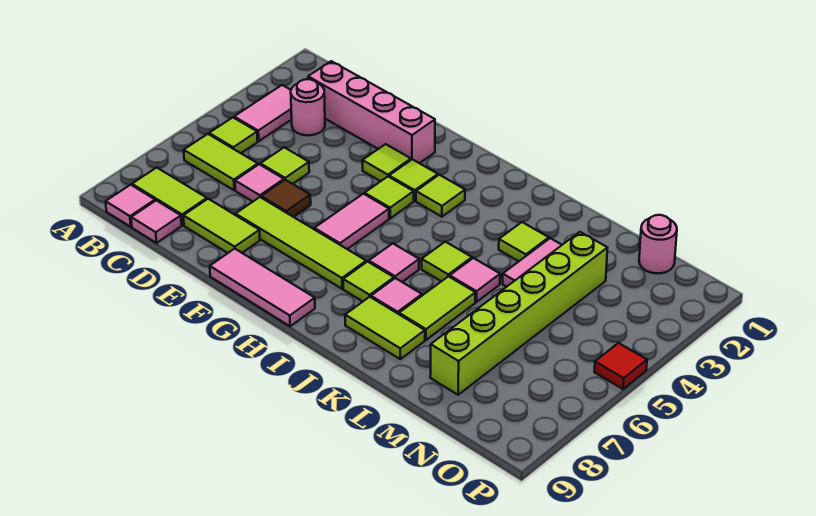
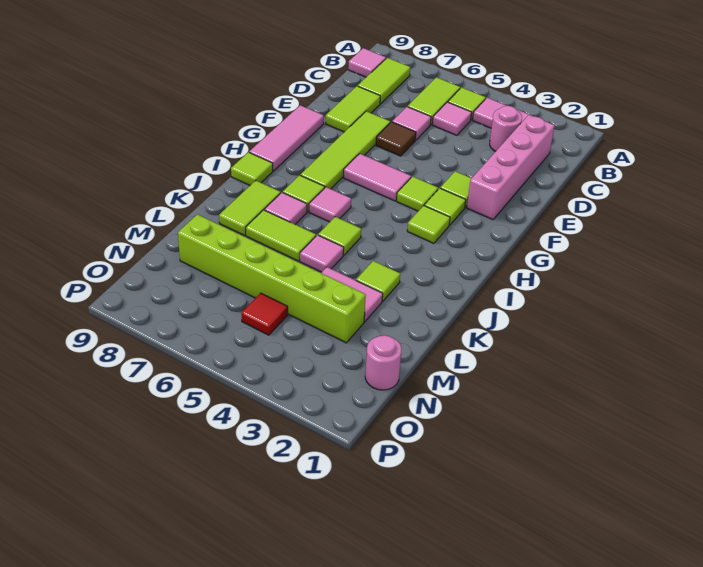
pink tile C9 level 1 -> pink tile C5 level 1
lime tile D5 level 1 -> lime tile I9 level 1
red tile P5 level 1 -> red tile N5 level 1

